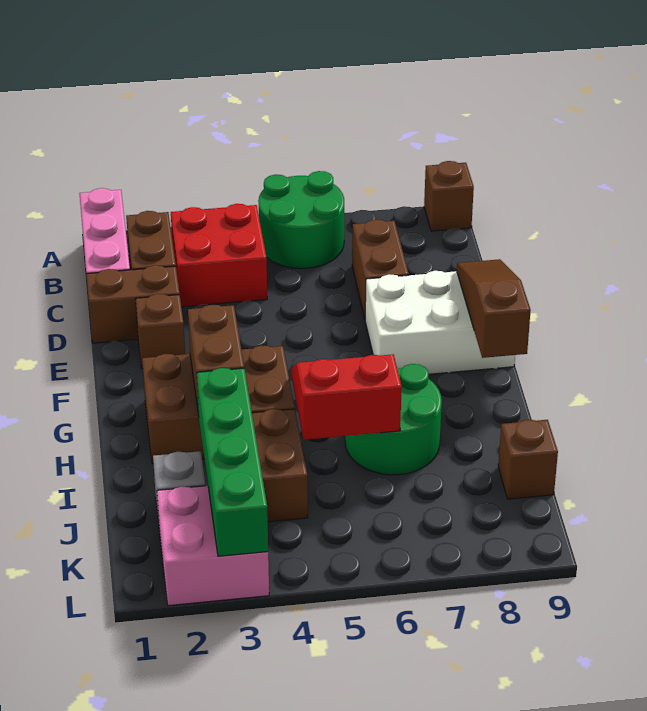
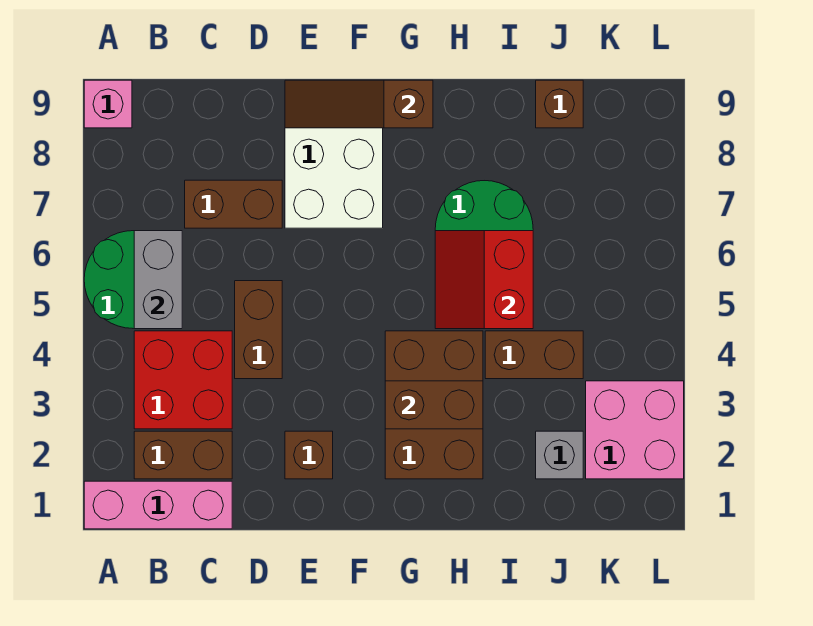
brown brick A9 level 1 -> pink brick A9 level 1
none -> grey brick B5:B6 level 2
brown brick D1:D2 level 1 -> brown brick D4:D5 level 1
green brick I3:L3 level 2 -> none

